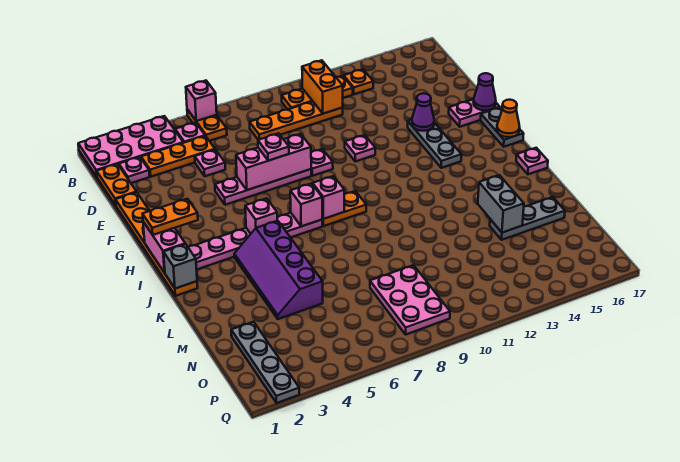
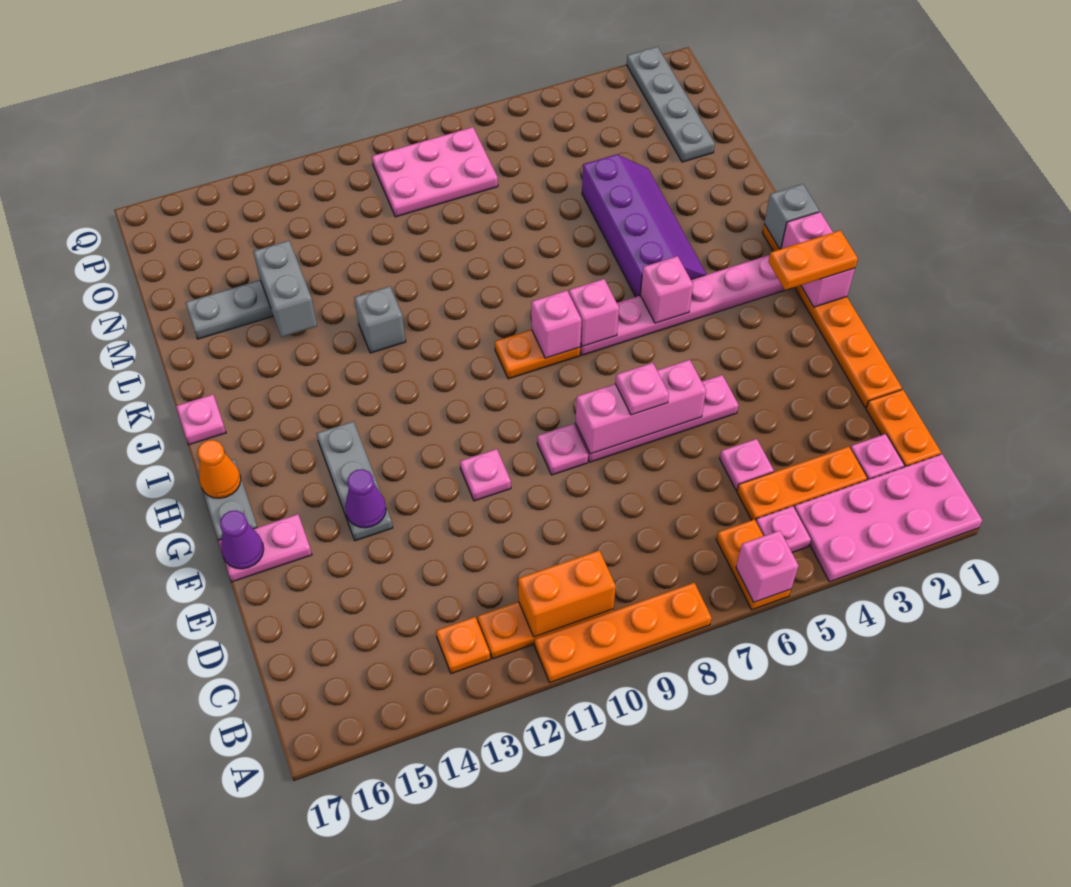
orange brick B11:C11 level 2 -> orange brick B10:B11 level 2
orange plate C8:C11 level 1 -> orange plate A8:A11 level 1
none -> grey brick K12 level 1
pink plate N8:P9 level 1 -> pink plate O8:P10 level 1

